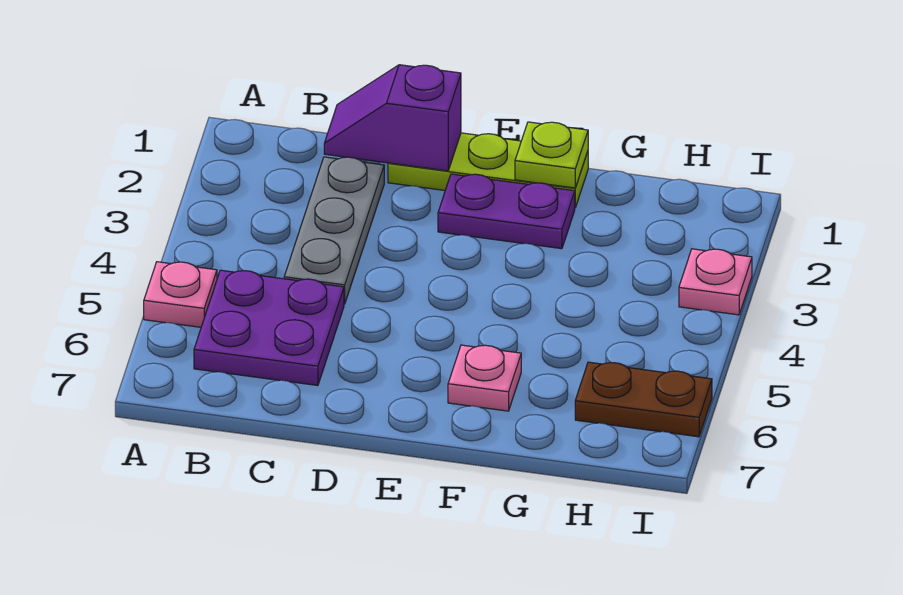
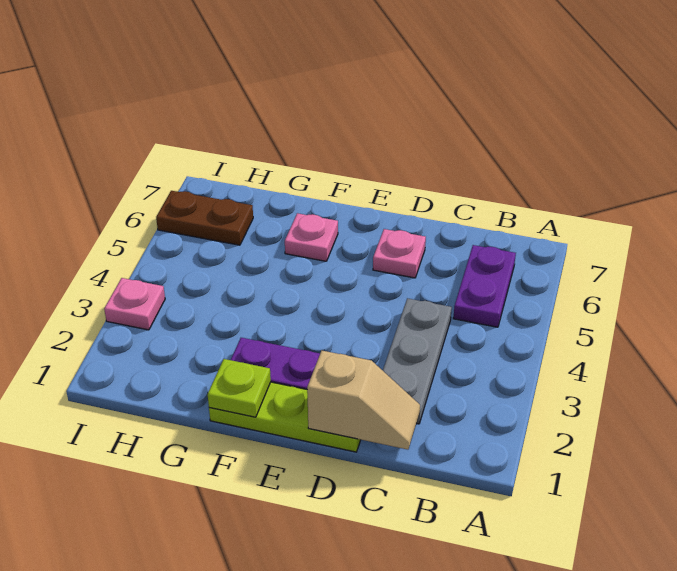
pink plate A5 level 1 -> pink plate D6 level 1
purple plate B5:C6 level 1 -> purple plate B5:B6 level 1
purple slope C1:D1 level 2 top D -> tan slope C1:D1 level 2 top D

